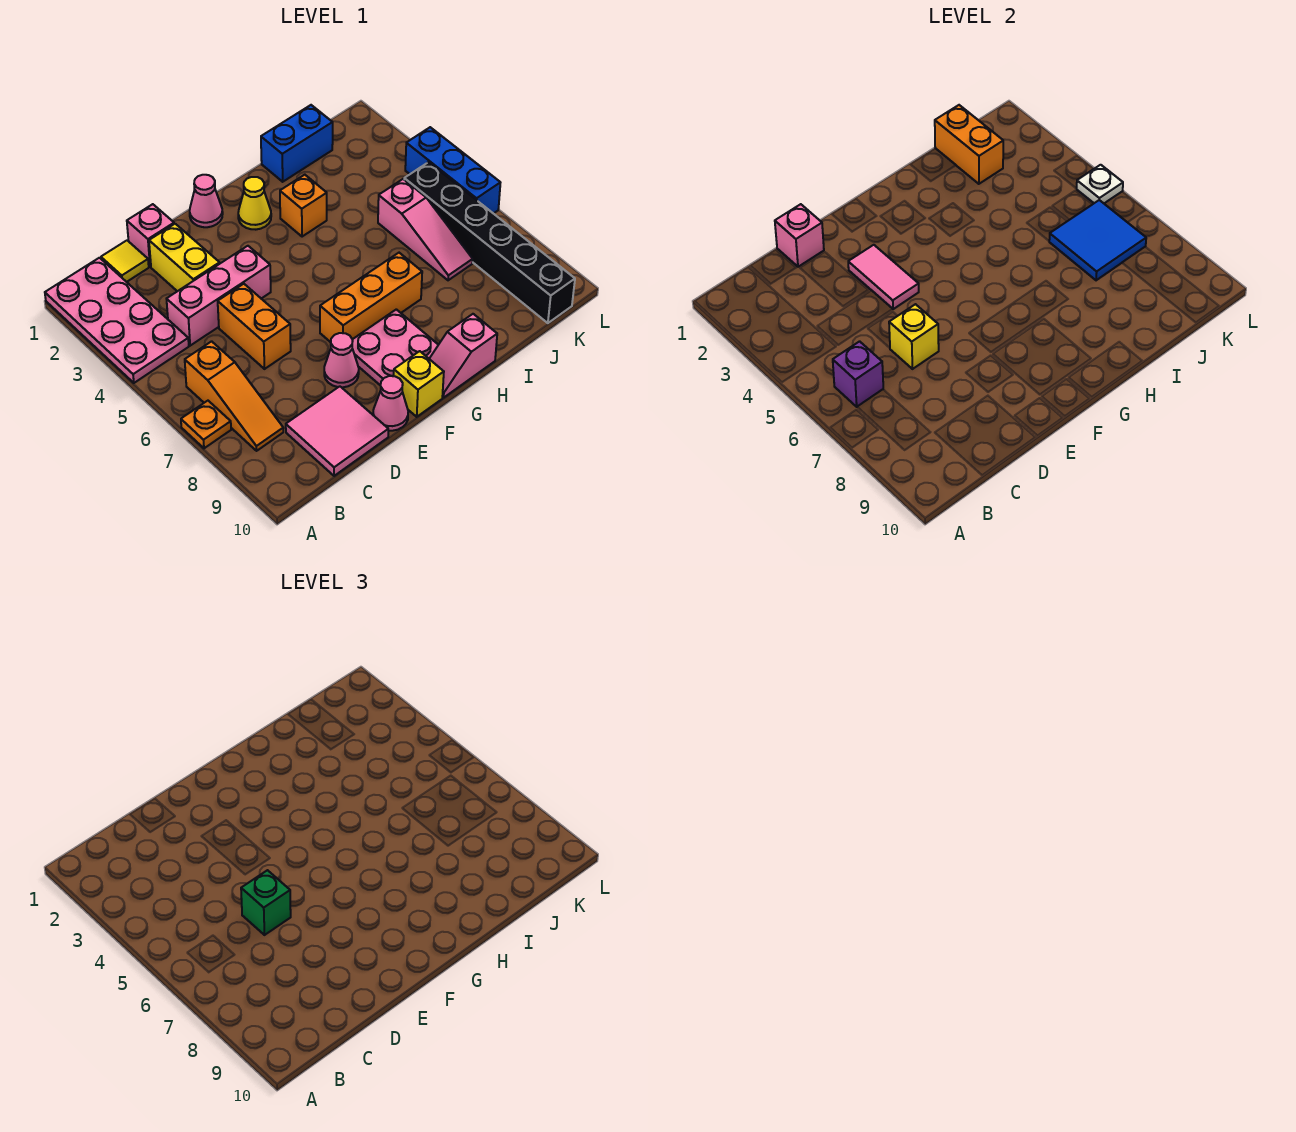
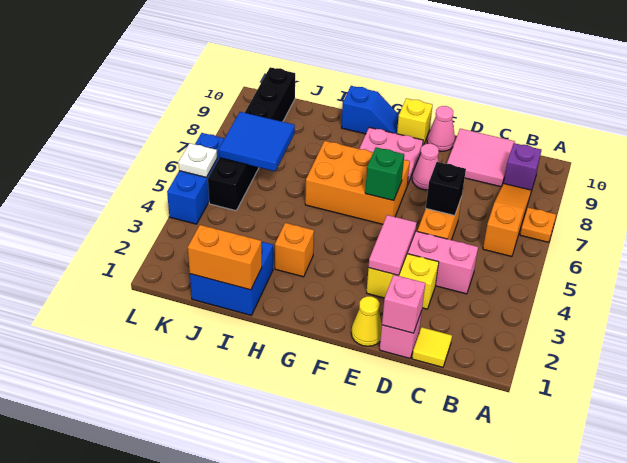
pink plate A1:B4 level 1 -> none
purple brick B6 level 2 -> purple brick B9 level 1
yellow brick D2:D3 level 1 -> yellow brick D3:E3 level 1
yellow brick D6 level 2 -> black brick D6 level 2
green brick D6 level 3 -> green brick F6 level 2
pink cone F1 level 1 -> none
orange brick F7:H7 level 1 -> orange brick F6:H7 level 1
yellow cone G2 level 1 -> yellow cone E1 level 1
pink slope G10:H10 level 1 top H -> blue slope G10:H10 level 1 top H
blue brick I1:J1 level 1 -> blue brick I1:J2 level 1
orange brick J1:J2 level 2 -> orange brick I1:J1 level 2
pink slope J5:J7 level 1 top 5 -> none

